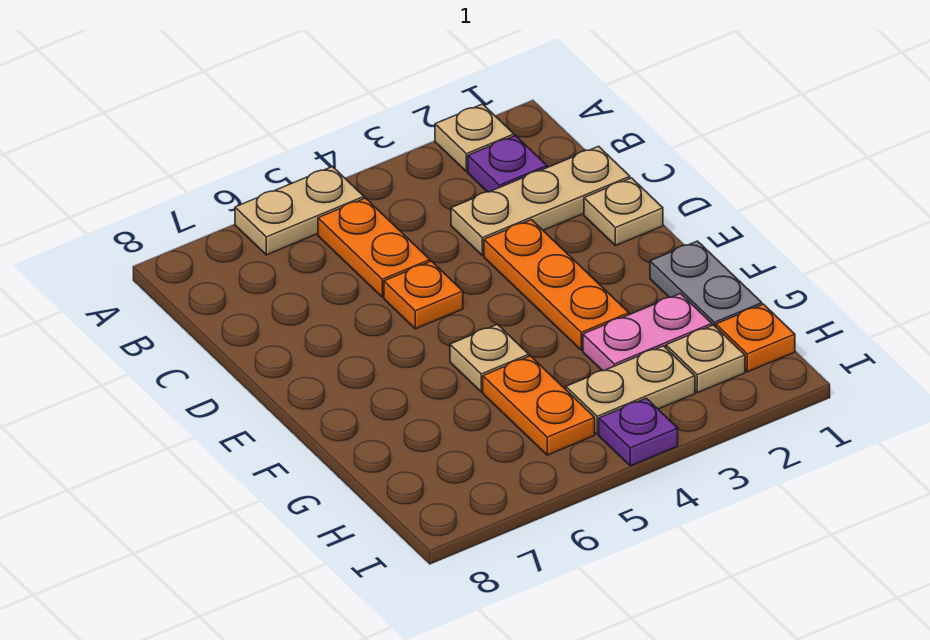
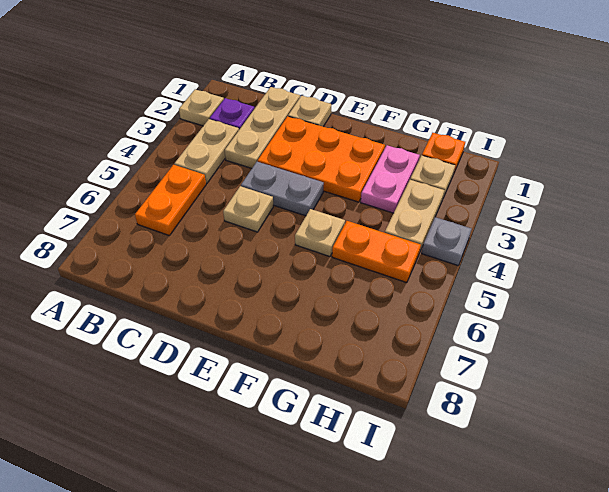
tan plate A5:A6 level 1 -> tan plate B3:B4 level 1
orange plate B5:C5 level 1 -> orange plate B5:B6 level 1
orange plate D3:F3 level 1 -> orange plate D2:F3 level 1
orange plate D5 level 1 -> tan plate D5 level 1
grey plate F1:G1 level 1 -> grey plate D4:E4 level 1
purple plate I4 level 1 -> grey plate I4 level 1

